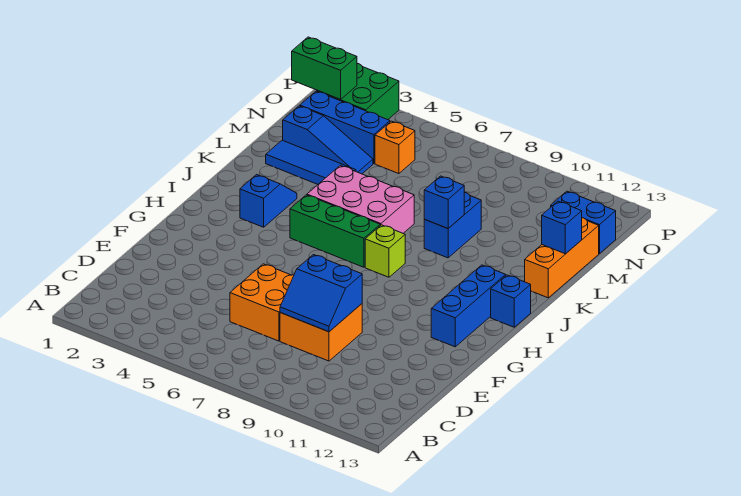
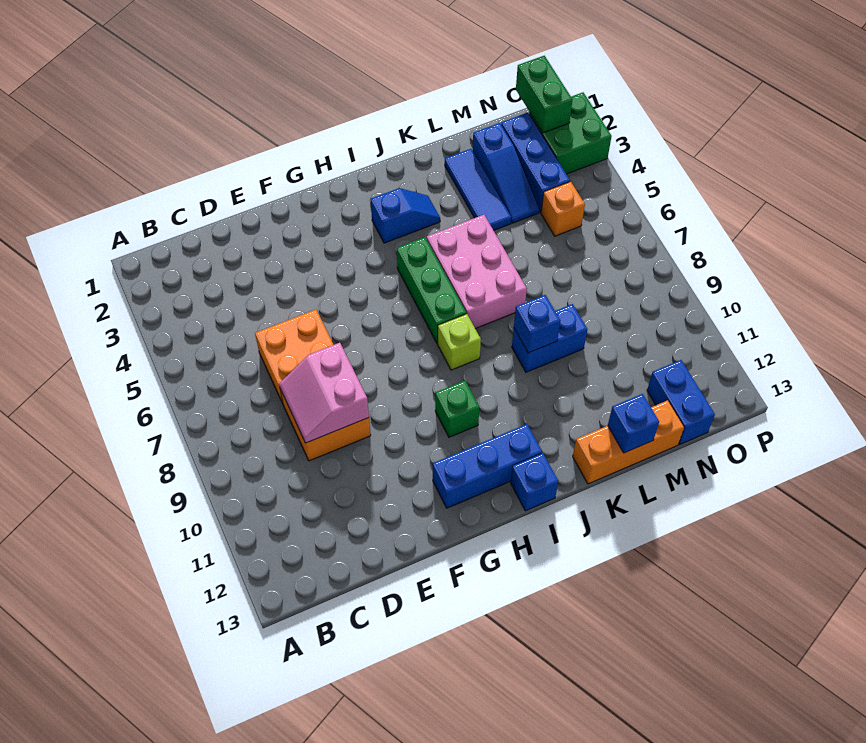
blue slope D8:E9 level 2 top E -> pink slope D8:E9 level 2 top E
none -> green brick H10 level 1

